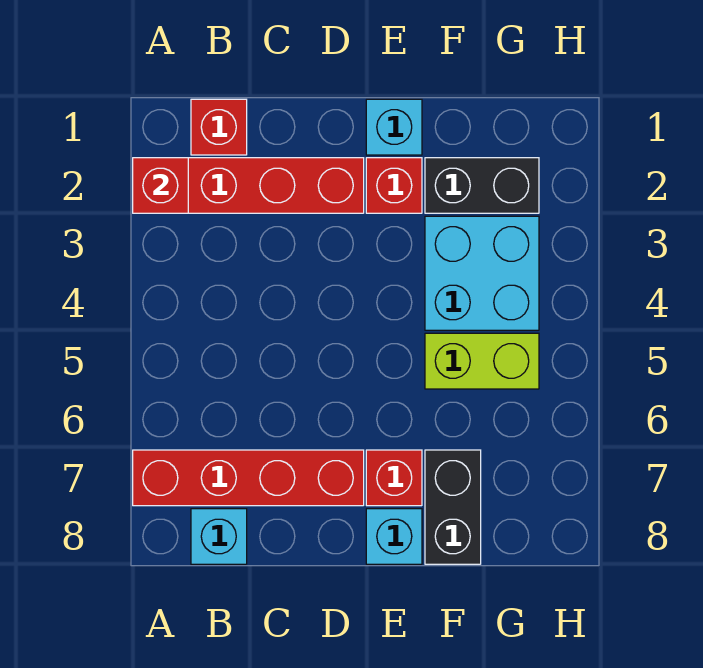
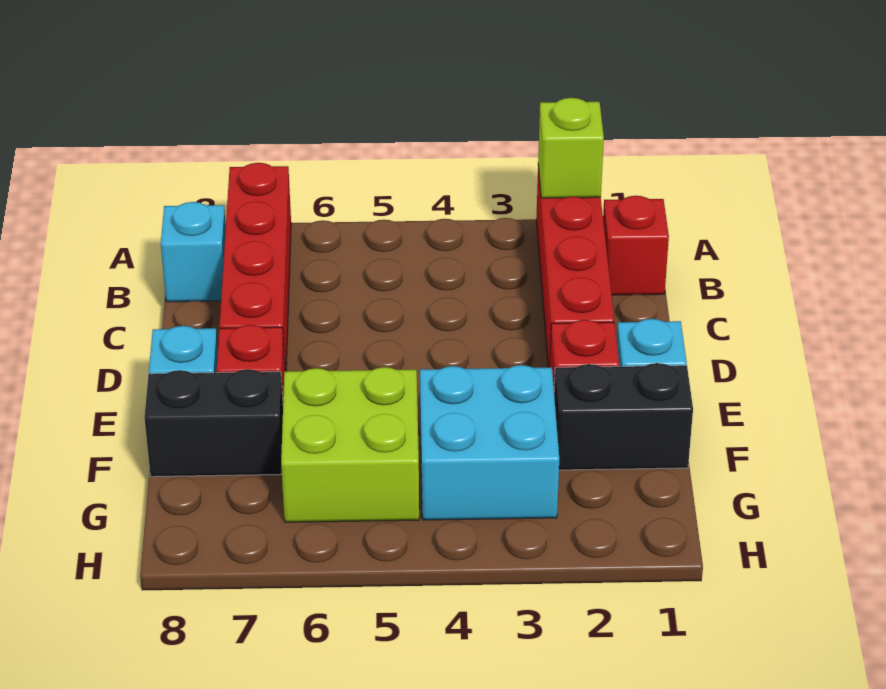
red brick A2 level 2 -> lime brick A2 level 2
black brick F2:G2 level 1 -> black brick F1:F2 level 1
lime brick F5:G5 level 1 -> lime brick F5:G6 level 1

